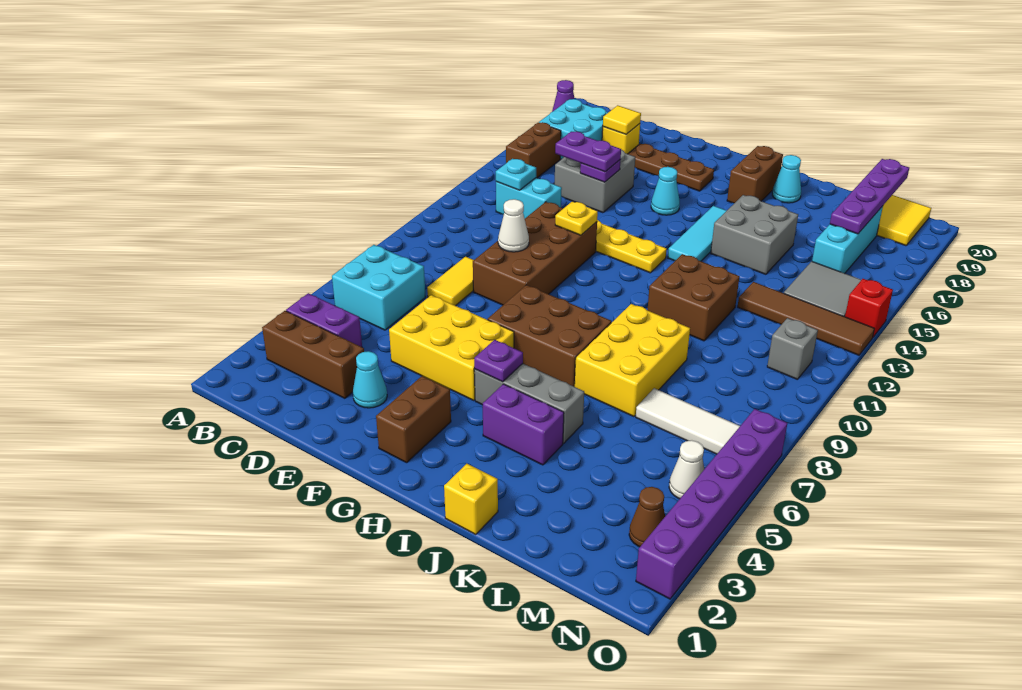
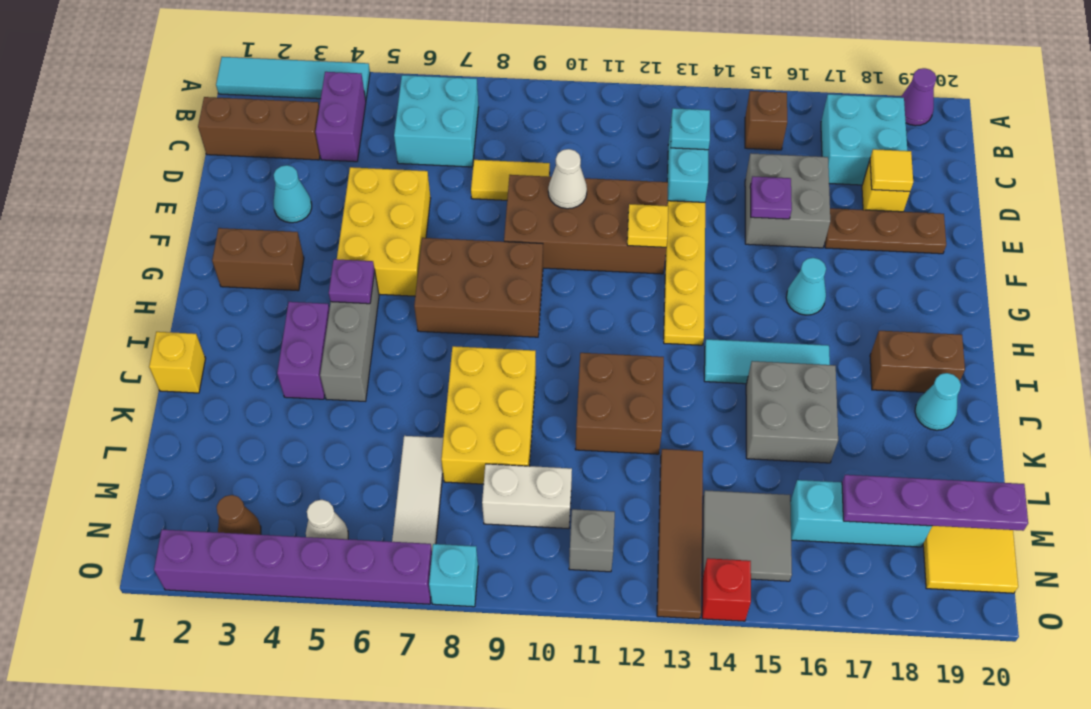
none -> cyan tile A1:A4 level 1
brown brick B3:D3 level 1 -> brown brick C1:C3 level 1
brown brick B15:B16 level 1 -> brown brick B15 level 1
purple plate D15:E15 level 3 -> none
brown plate E18:G18 level 1 -> brown plate E17:E19 level 1
brown brick G7:I8 level 1 -> brown brick G7:H9 level 1
yellow brick J7:K9 level 1 -> yellow brick J8:L9 level 1
none -> white brick M9:M10 level 1
none -> cyan brick O8 level 1

